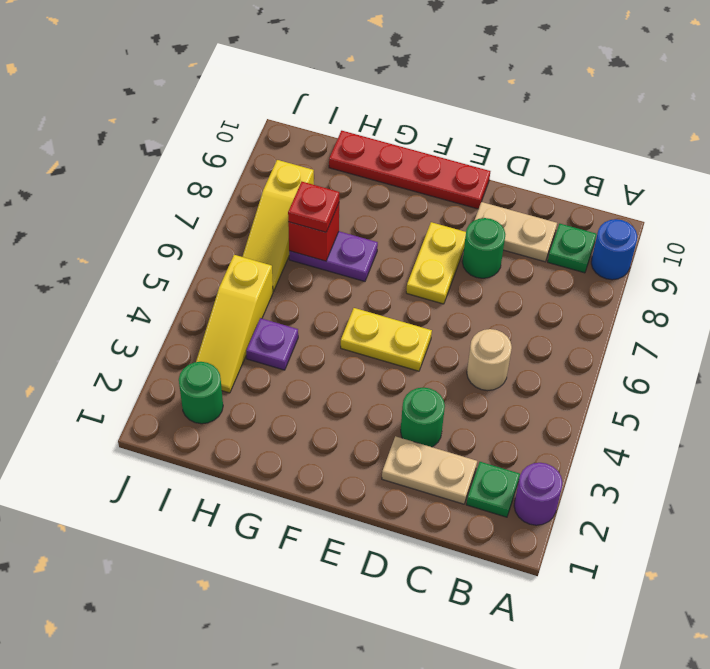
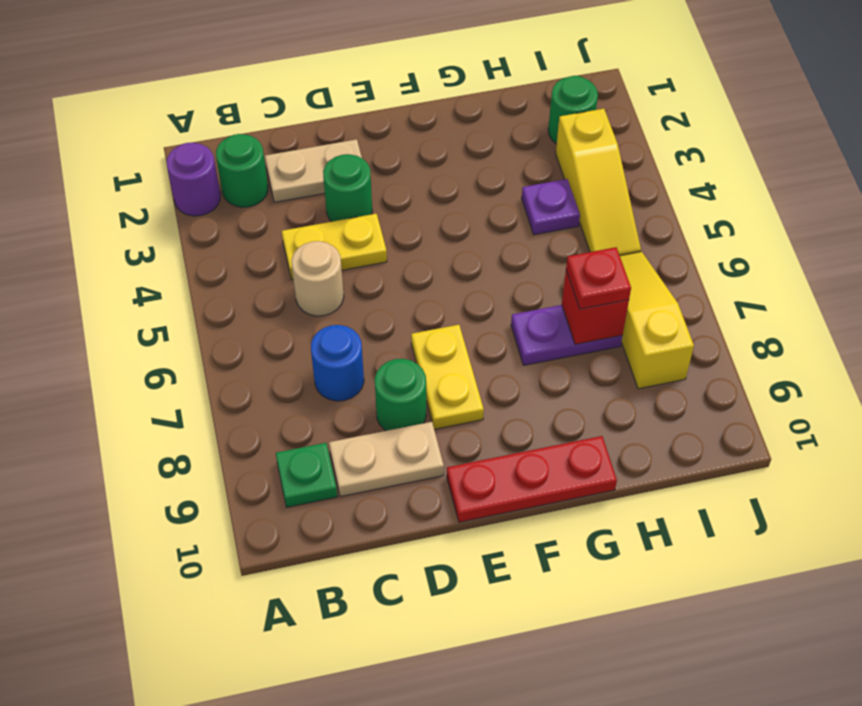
blue round brick A9 level 1 -> blue round brick C7 level 1
green plate B2 level 1 -> green round brick B2 level 1
yellow plate E5:F5 level 1 -> yellow plate C4:D4 level 1
red plate E10:H10 level 1 -> red plate E10:G10 level 1
yellow slope I3:I5 level 1 top 5 -> yellow slope I3:I5 level 1 top 3

